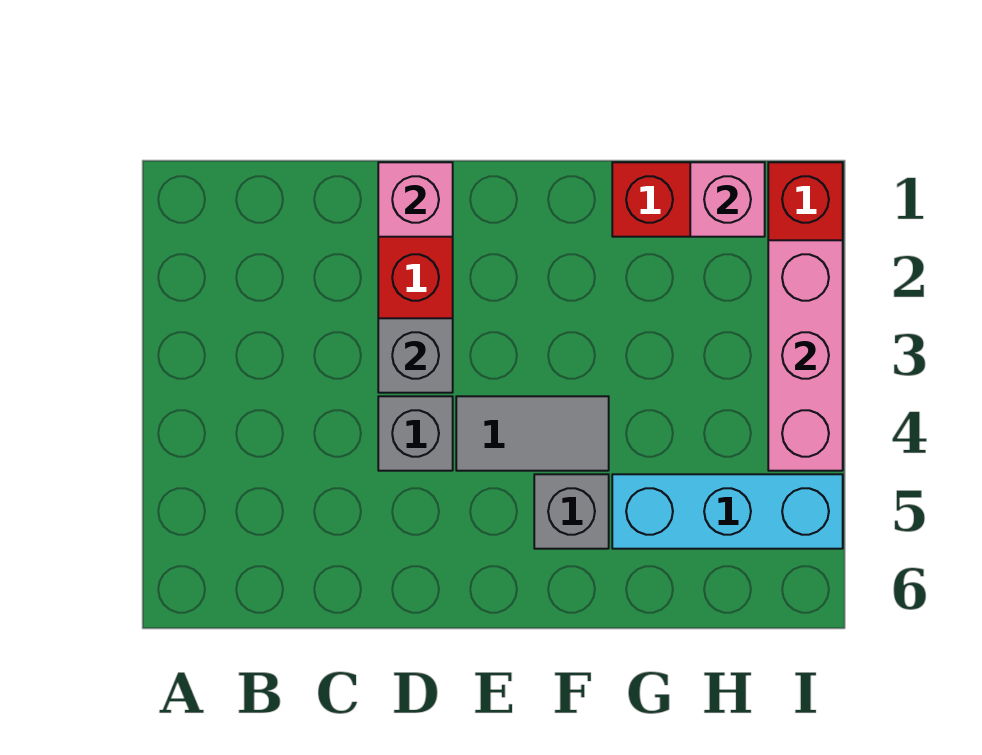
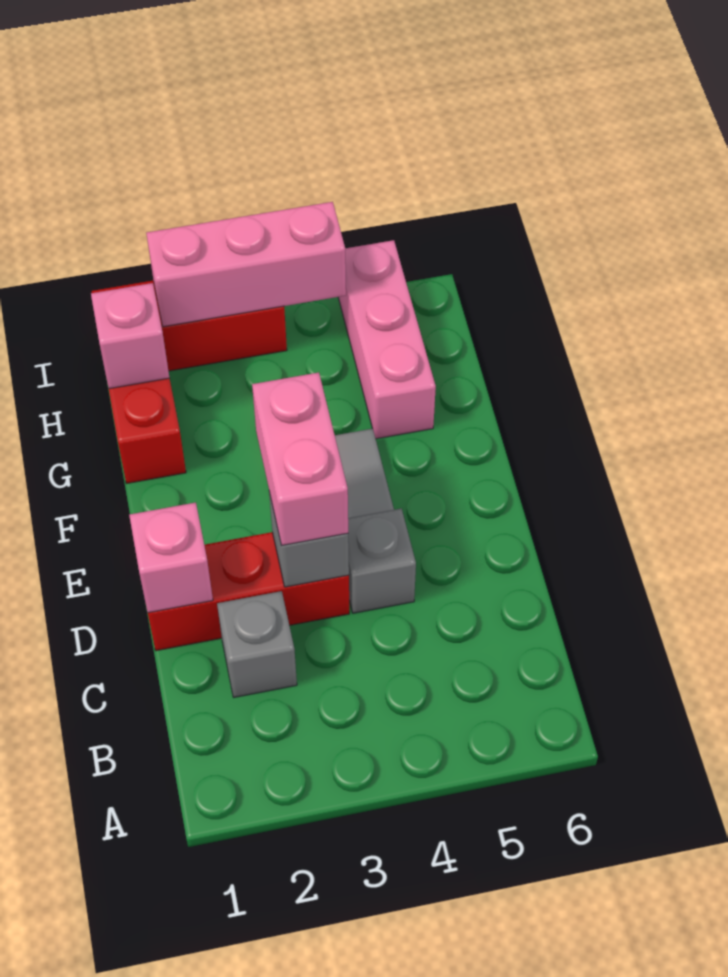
none -> pink brick D3:E3 level 3
grey brick F5 level 1 -> grey brick C2 level 1
cyan brick G5:I5 level 1 -> pink brick G5:I5 level 1

